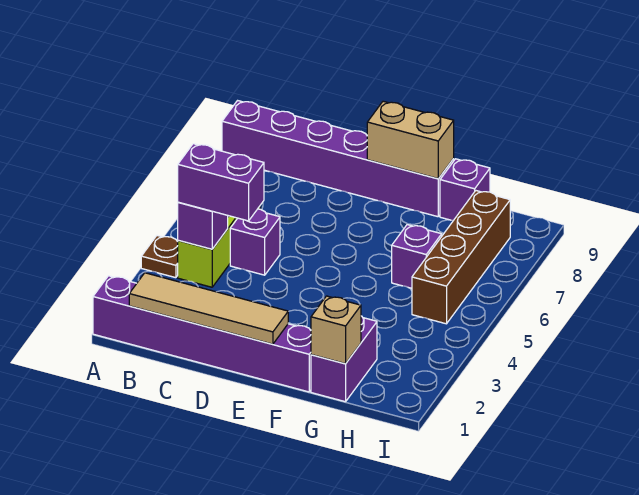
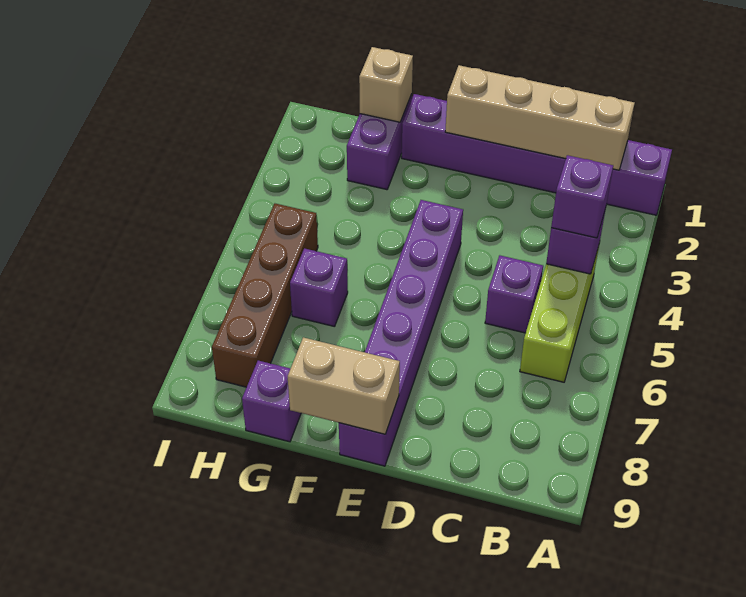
brown plate A4 level 1 -> none
purple brick A9:F9 level 1 -> purple brick E4:E9 level 1
tan tile B1:E1 level 2 -> tan brick B1:E1 level 2
purple brick B4:C4 level 3 -> purple brick B4 level 3

